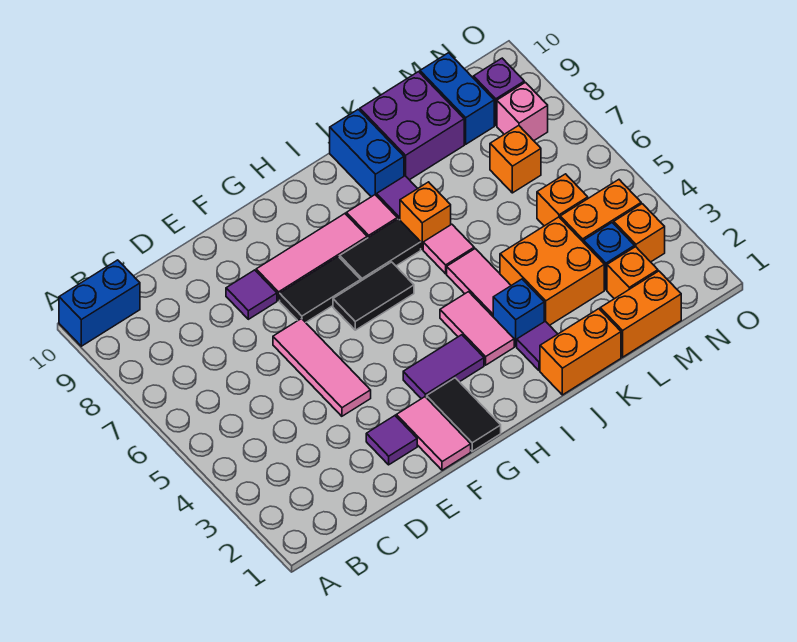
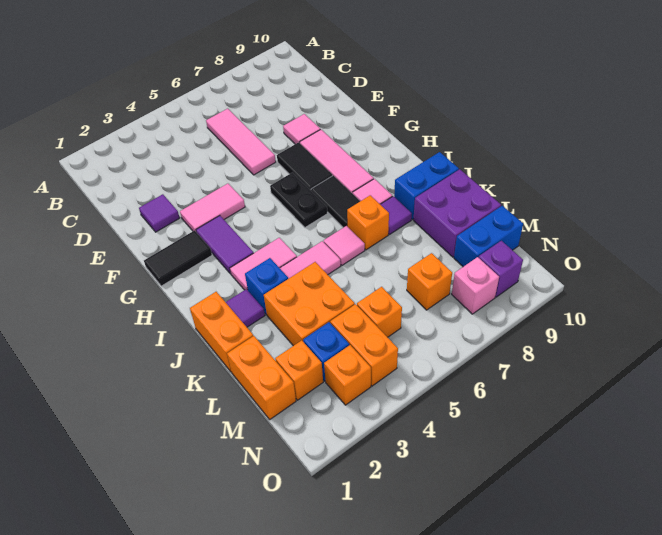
blue brick A10:B10 level 1 -> none
pink tile E4:E6 level 1 -> pink tile C6:E6 level 1
purple tile E8 level 1 -> pink tile E8 level 1
pink tile F1:F2 level 1 -> pink tile F3:F4 level 1
black tile G6:H6 level 1 -> black plate G6:H6 level 1

